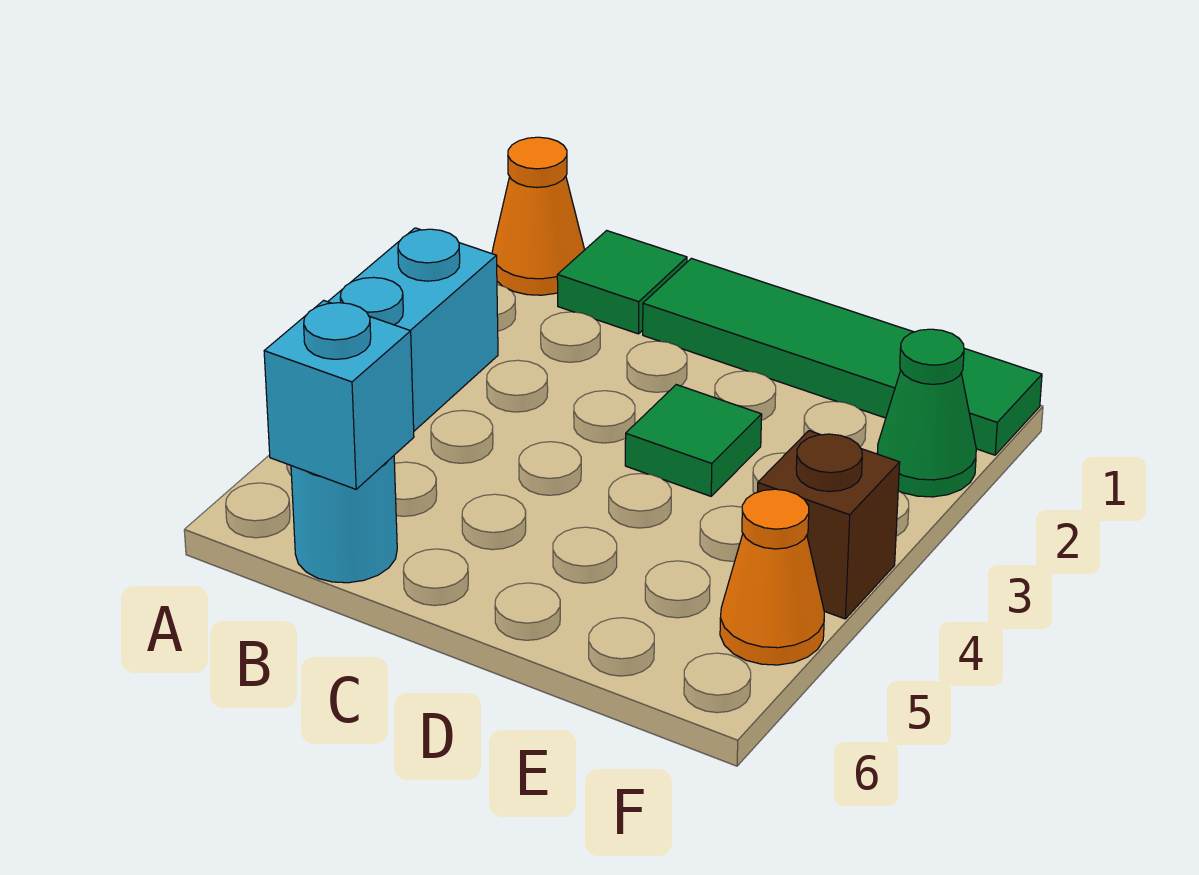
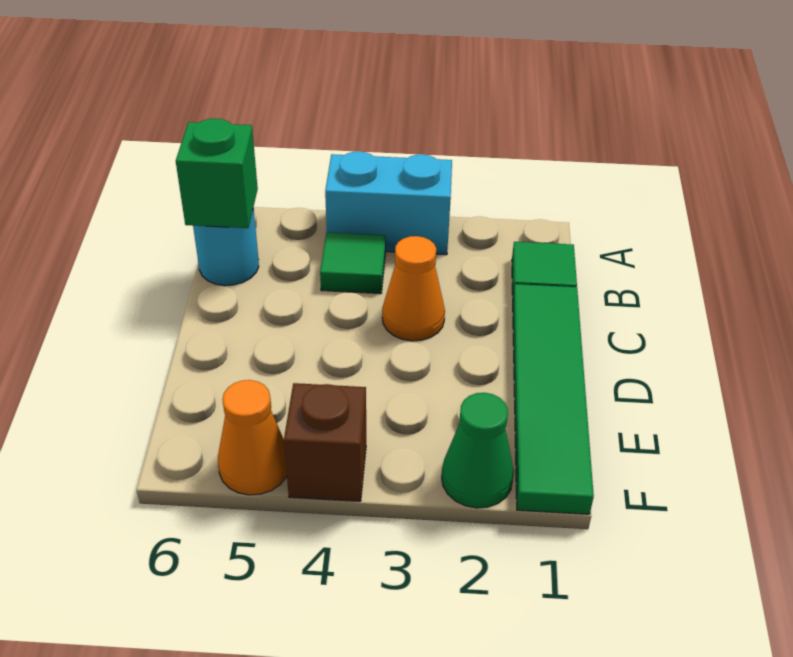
orange cone A1 level 1 -> orange cone C3 level 1
cyan brick B6 level 2 -> green brick B6 level 2
green tile D3 level 1 -> green tile B4 level 1

